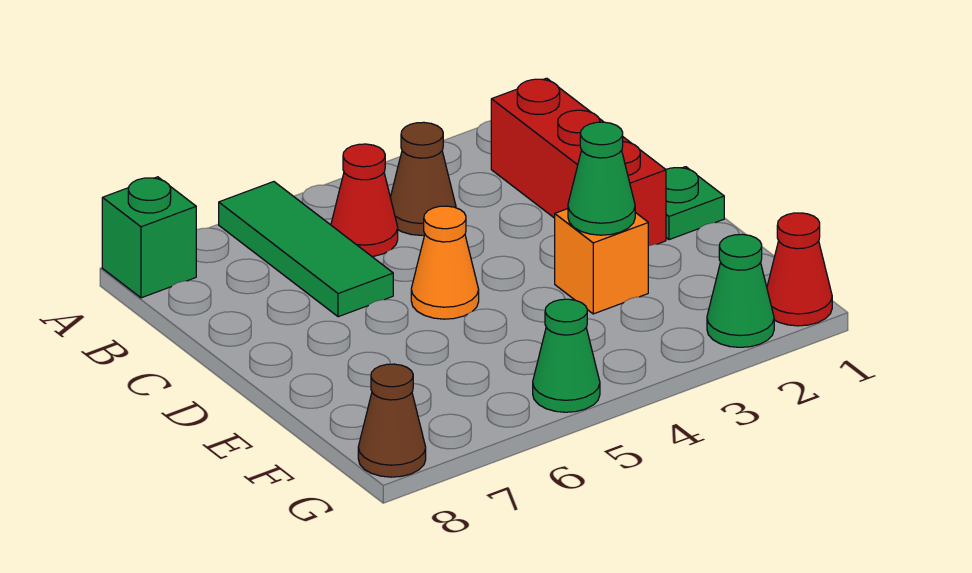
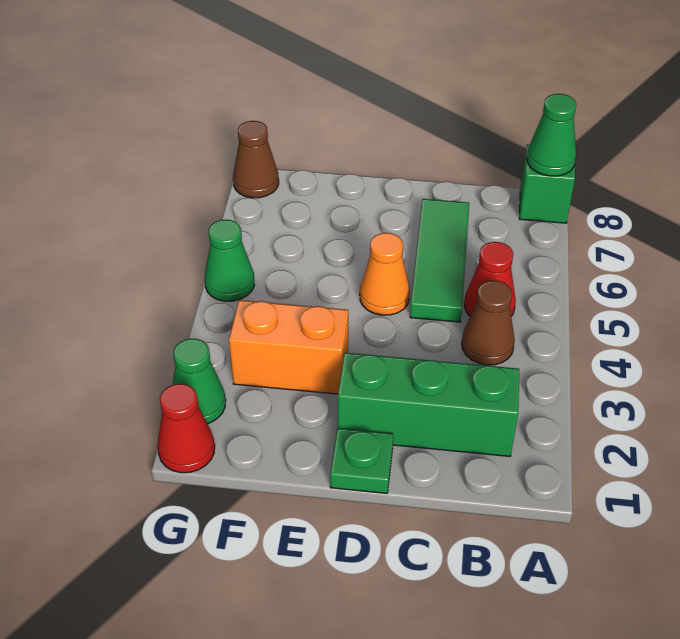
green tile A6:C6 level 1 -> green tile C5:C7 level 1
red brick B2:D2 level 1 -> green brick B2:D2 level 1
orange brick E3 level 1 -> orange brick E3:F3 level 1
green cone E3 level 2 -> green cone A8 level 2

